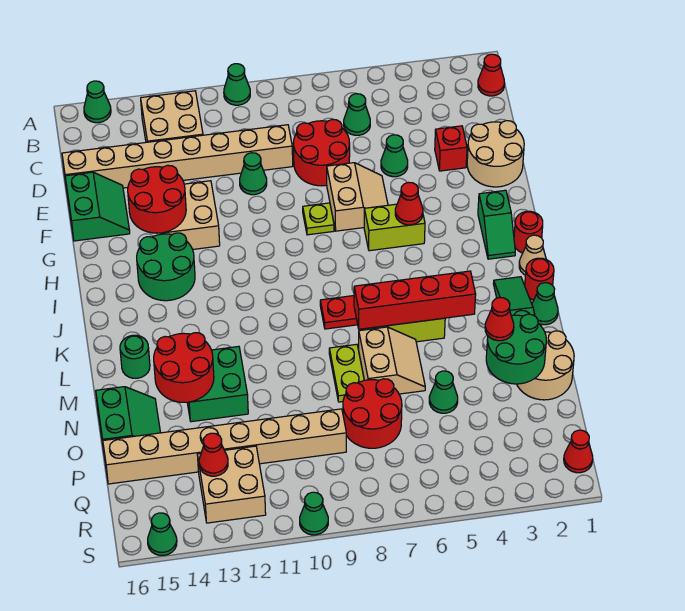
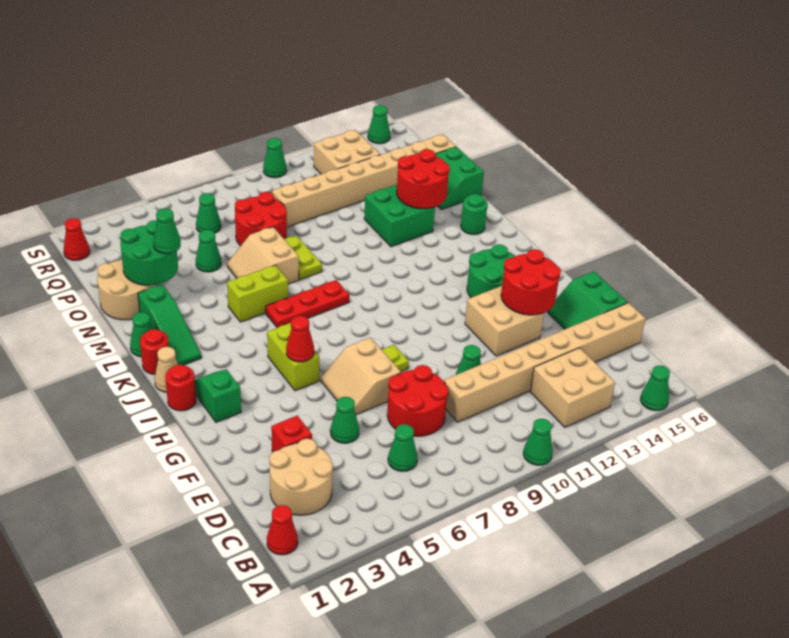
tan round brick E1:F2 level 1 -> tan round brick C2:D3 level 1
lime brick H5:H6 level 1 -> lime brick H5:I5 level 1
red brick L4:L7 level 2 -> none
red cone N3 level 3 -> green cone N3 level 3
none -> green cone Q6 level 1
red cone Q13 level 2 -> none

